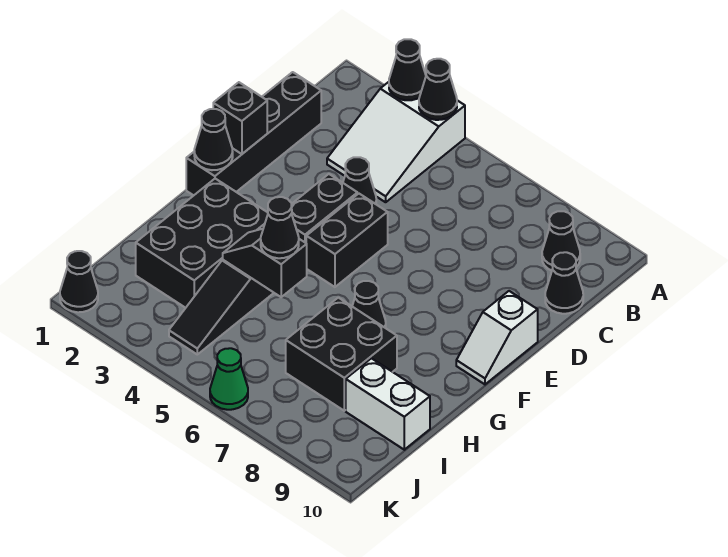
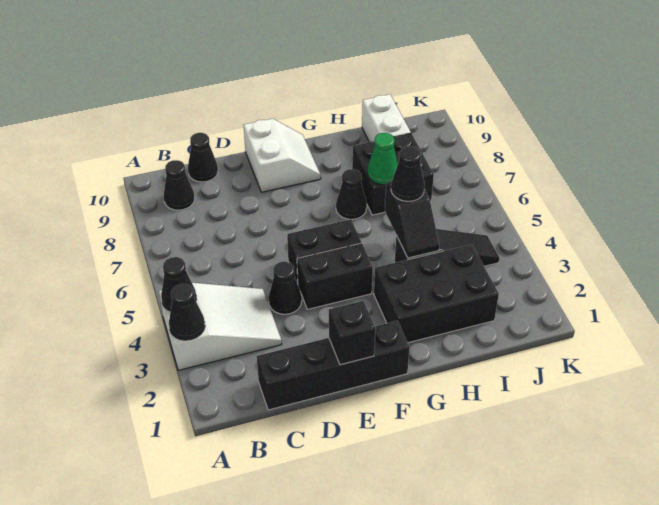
white slope E10:F10 level 1 top E -> white slope E9:F10 level 1 top E
black cone F1 level 2 -> none
black cone K1 level 1 -> none
green cone K6 level 1 -> green cone H7 level 2

